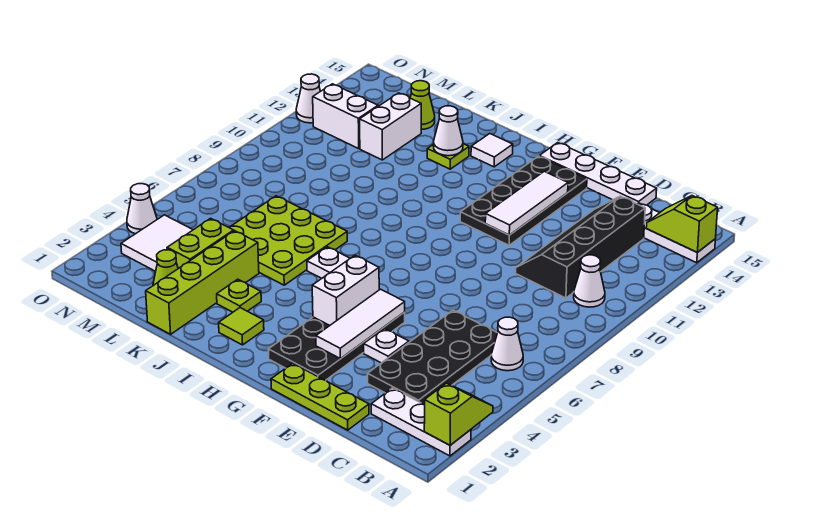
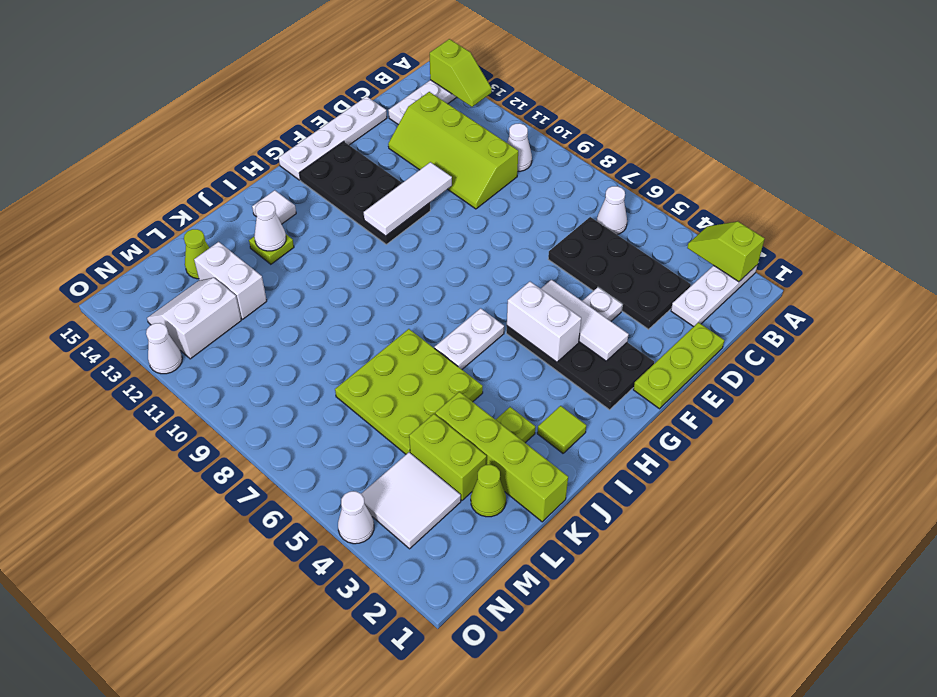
lime slope A14:B14 level 2 top A -> lime slope A13:A14 level 2 top 14
black slope C10:D13 level 1 top C -> lime slope C10:D13 level 1 top C
white tile F11:F13 level 2 -> white tile E11:G11 level 2

